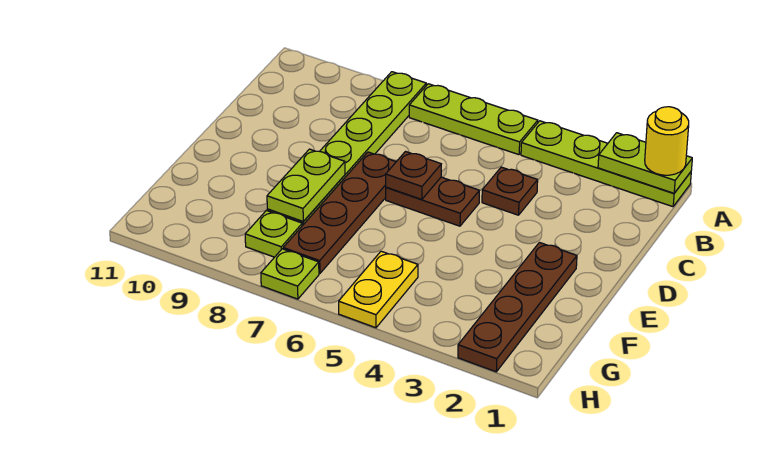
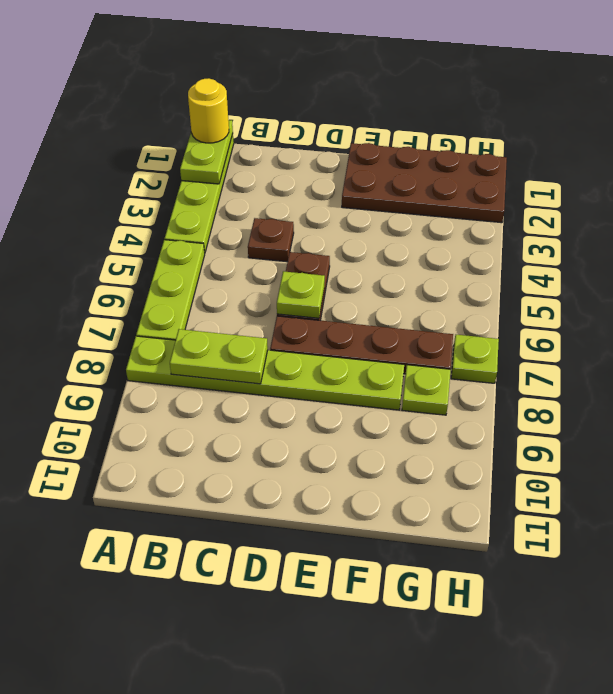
brown plate D6 level 2 -> lime plate D6 level 2
brown plate E2:H2 level 1 -> brown plate E1:H2 level 1
lime plate E8:F8 level 2 -> lime plate B8:C8 level 2
yellow plate G5:H5 level 1 -> none

